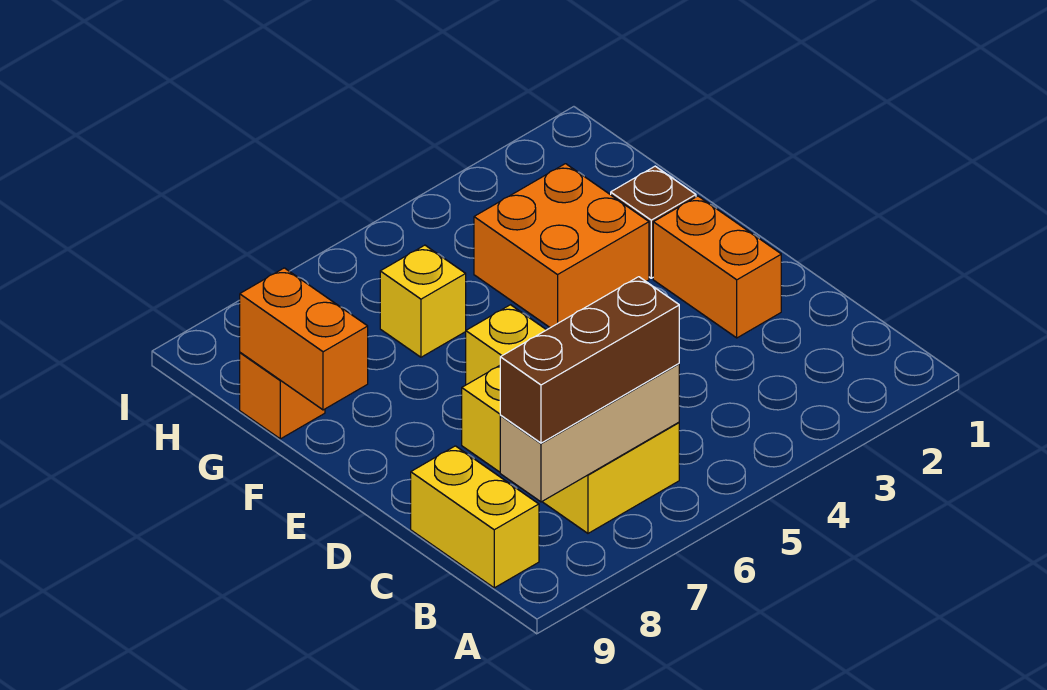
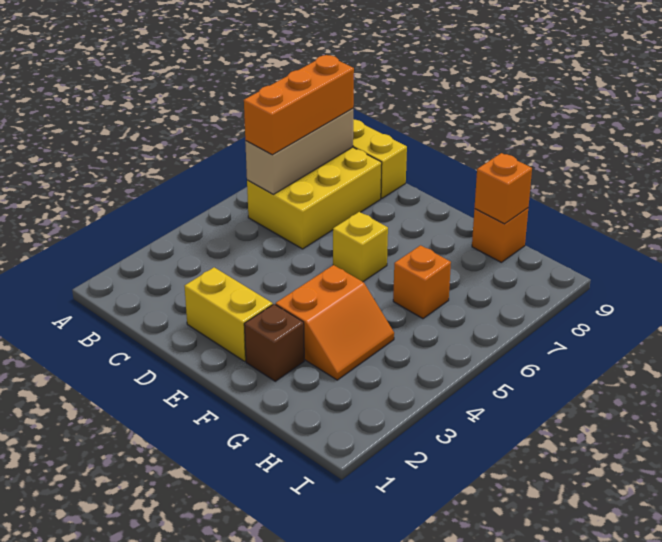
yellow brick B6:D7 level 1 -> yellow brick B6:C8 level 1
brown brick B6:B8 level 3 -> orange brick B6:B8 level 3
orange brick D2:E2 level 1 -> yellow brick D2:E2 level 1
orange brick F3:G4 level 1 -> orange slope F3:G4 level 1 top F
orange brick F9:G9 level 2 -> orange brick G9 level 2
yellow brick G6 level 1 -> orange brick G6 level 1

